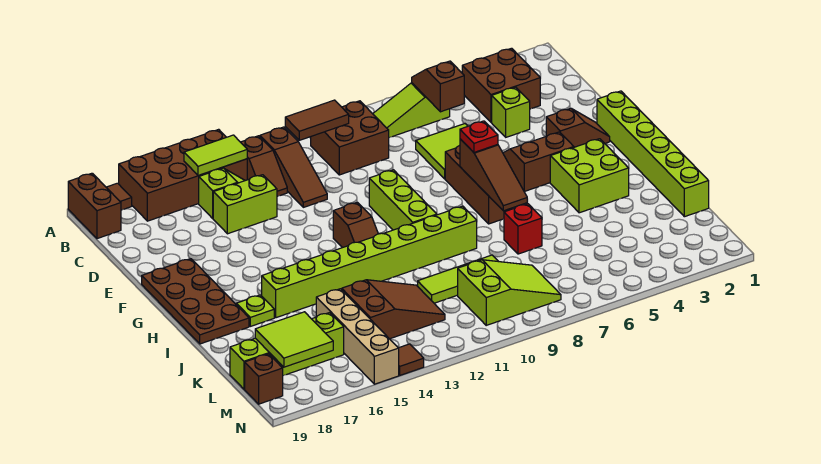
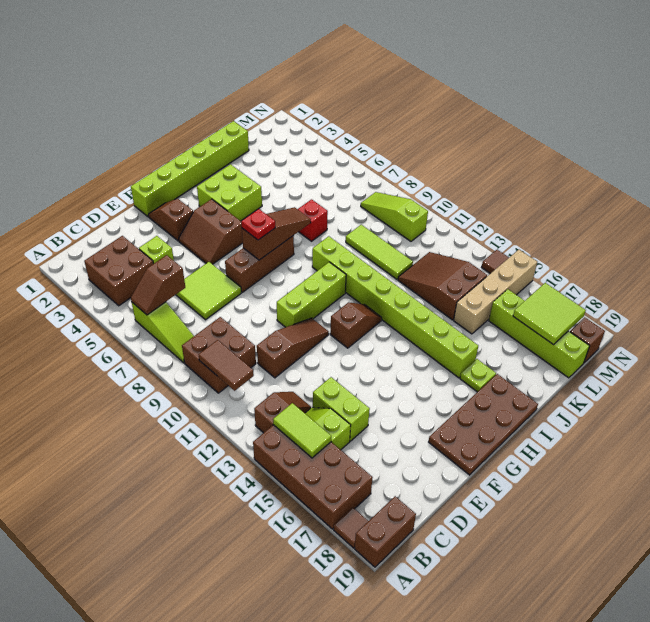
brown slope B12:D12 level 1 top B -> brown slope D11:F11 level 1 top D
lime slope L8:M10 level 1 top 10 -> lime slope M8:M10 level 1 top 10

